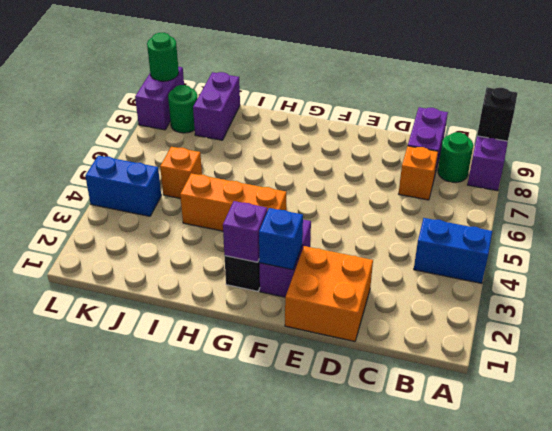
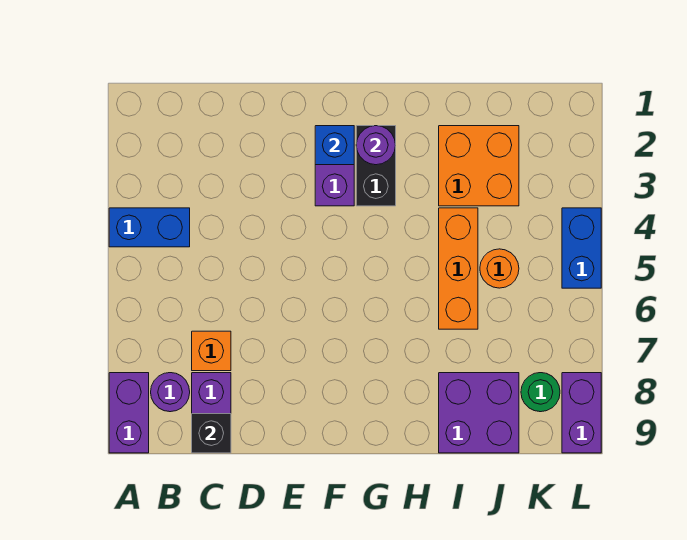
black brick A9 level 2 -> black brick C9 level 2
green round brick B8 level 1 -> purple round brick B8 level 1
orange brick D1:E2 level 1 -> orange brick I2:J3 level 1
purple brick G2 level 2 -> purple round brick G2 level 2
orange brick G4:I4 level 1 -> orange brick I4:I6 level 1
orange brick J5 level 1 -> orange round brick J5 level 1
purple brick J8:J9 level 1 -> purple brick I8:J9 level 1
blue brick K4:L4 level 1 -> blue brick L4:L5 level 1
green round brick L9 level 2 -> none

